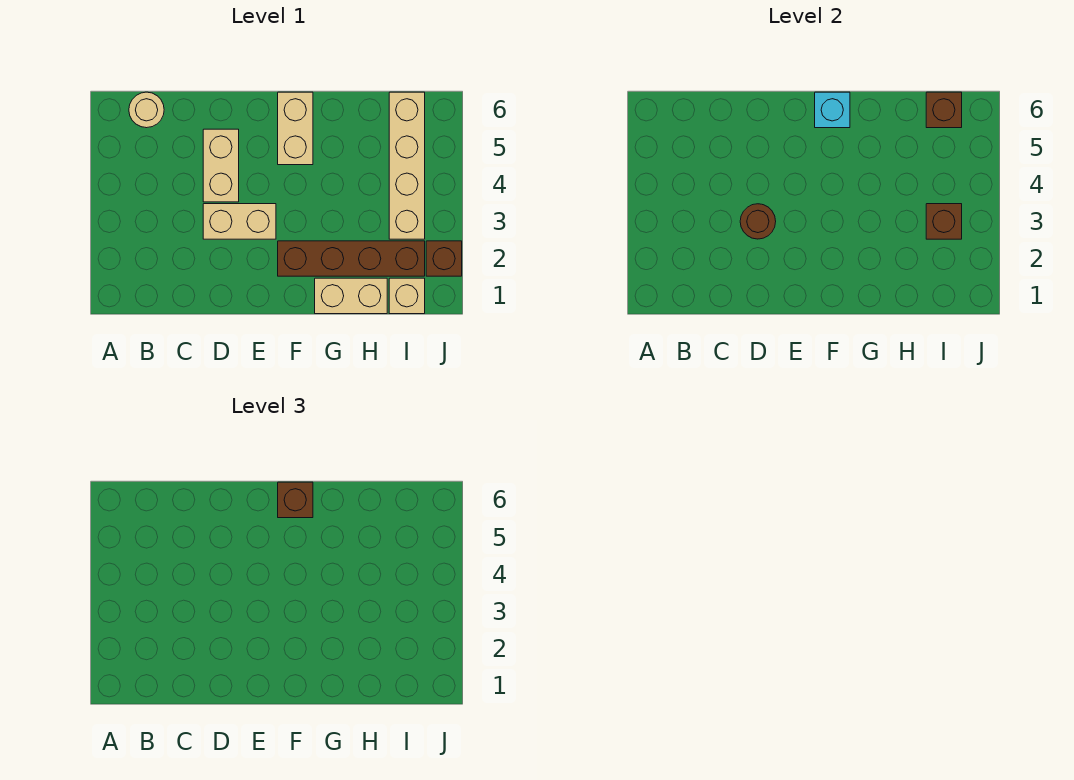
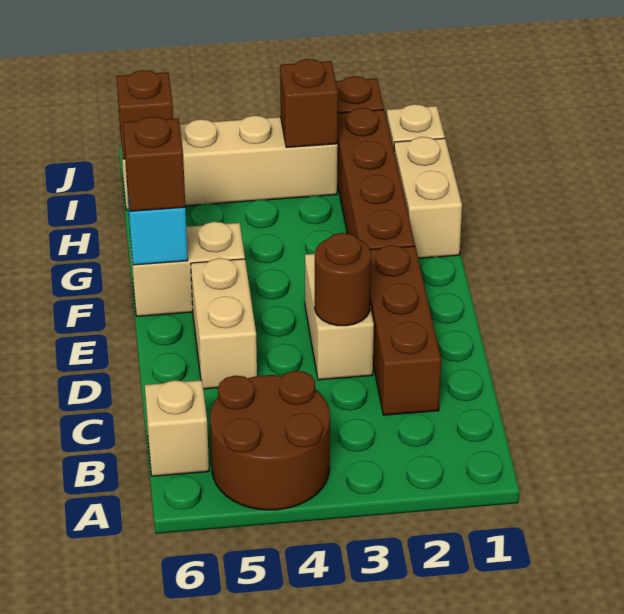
none -> brown round brick A4:B5 level 1
tan round brick B6 level 1 -> tan brick B6 level 1
none -> brown brick C2:E2 level 1
tan brick D4:D5 level 1 -> tan brick D5:E5 level 1

